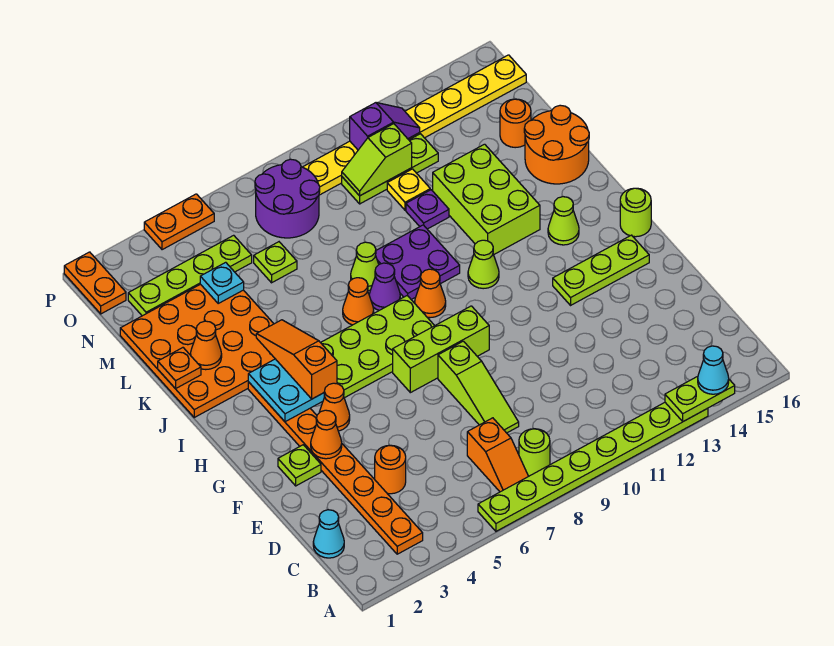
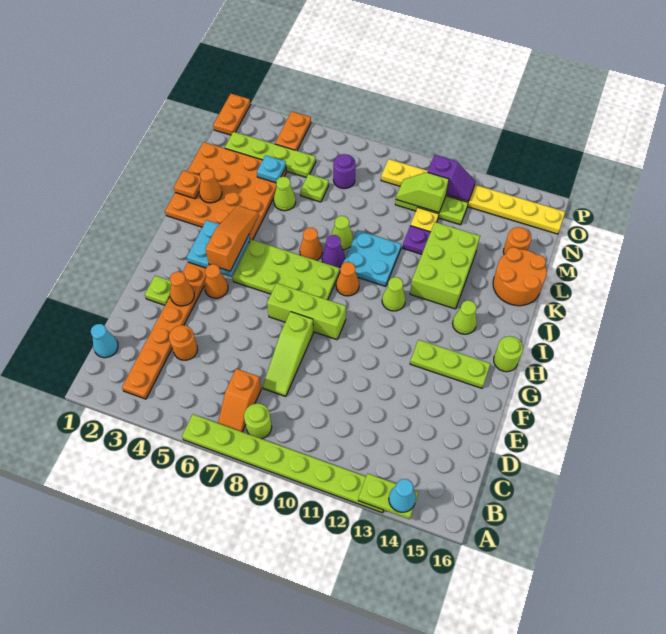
purple plate J9:K10 level 1 -> cyan plate J9:K10 level 1
none -> lime cone L5 level 1
purple round brick N7:O8 level 1 -> purple round brick N7 level 1
orange plate P4:P5 level 1 -> orange plate O4:P4 level 1

